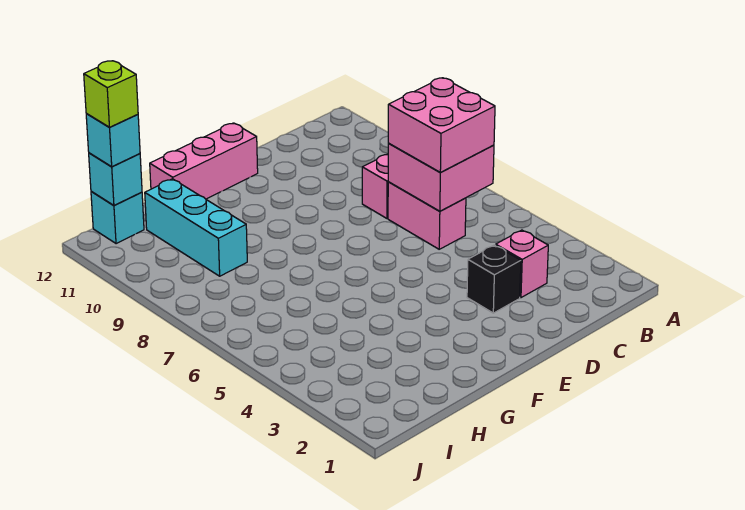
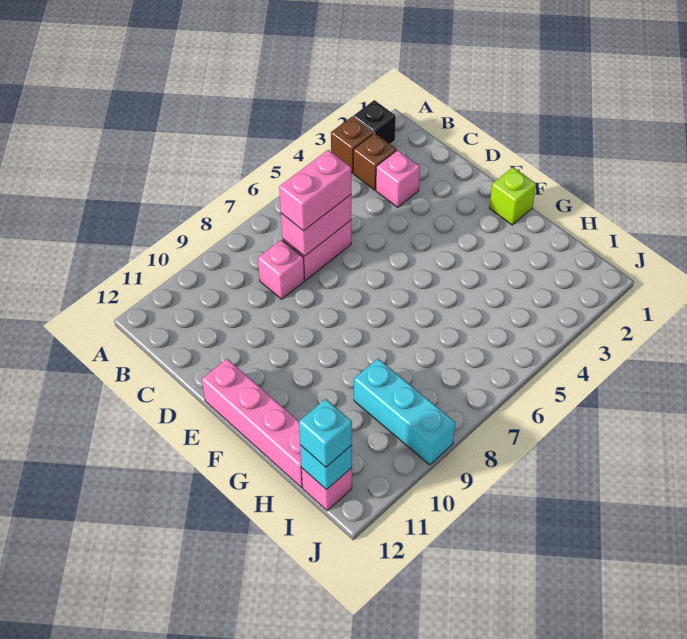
none -> brown brick A3 level 1
none -> brown brick B3 level 1
pink brick B6:C7 level 2 -> pink brick C6:C7 level 2
pink brick B6:C7 level 3 -> pink brick C6:C7 level 3
black brick D3 level 1 -> black brick A2 level 1
pink brick E12:G12 level 1 -> pink brick E12:H12 level 1
cyan brick H9:H11 level 1 -> cyan brick H9:J9 level 1
cyan brick I12 level 1 -> pink brick I12 level 1
lime brick I12 level 4 -> lime brick F1 level 1

